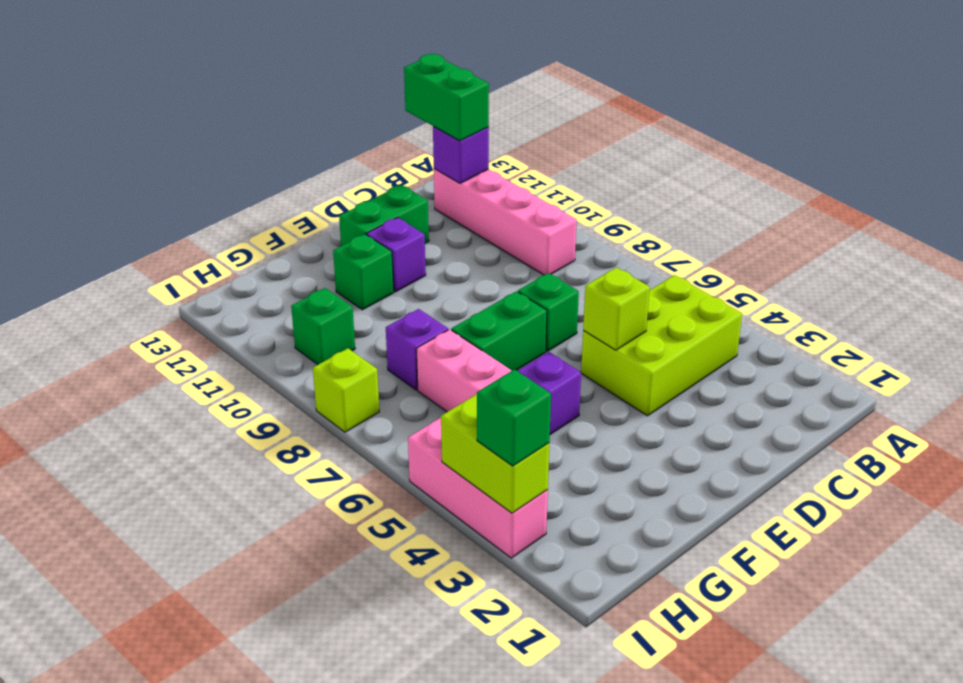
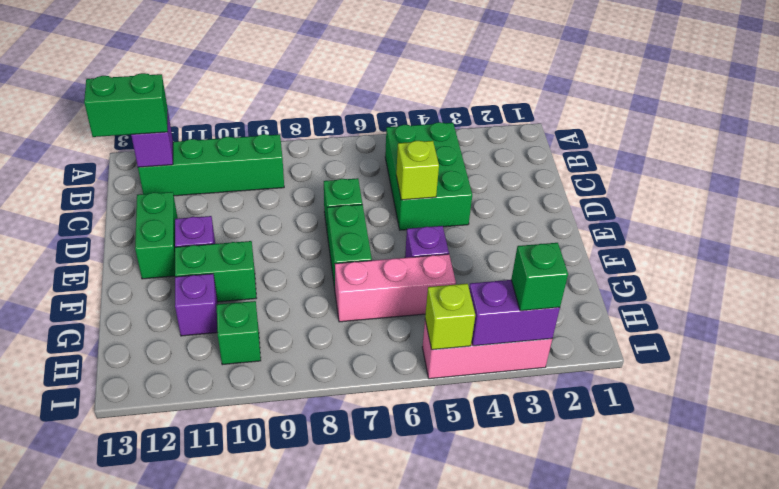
lime brick B4:D5 level 1 -> green brick B4:D5 level 1
pink brick B9:B12 level 1 -> green brick B9:B12 level 1
green brick F11 level 1 -> green brick F10:F11 level 1
purple brick G8 level 1 -> purple brick G11 level 1
lime brick I3:I4 level 2 -> purple brick I3:I4 level 2
lime brick I8 level 1 -> lime brick I5 level 2

